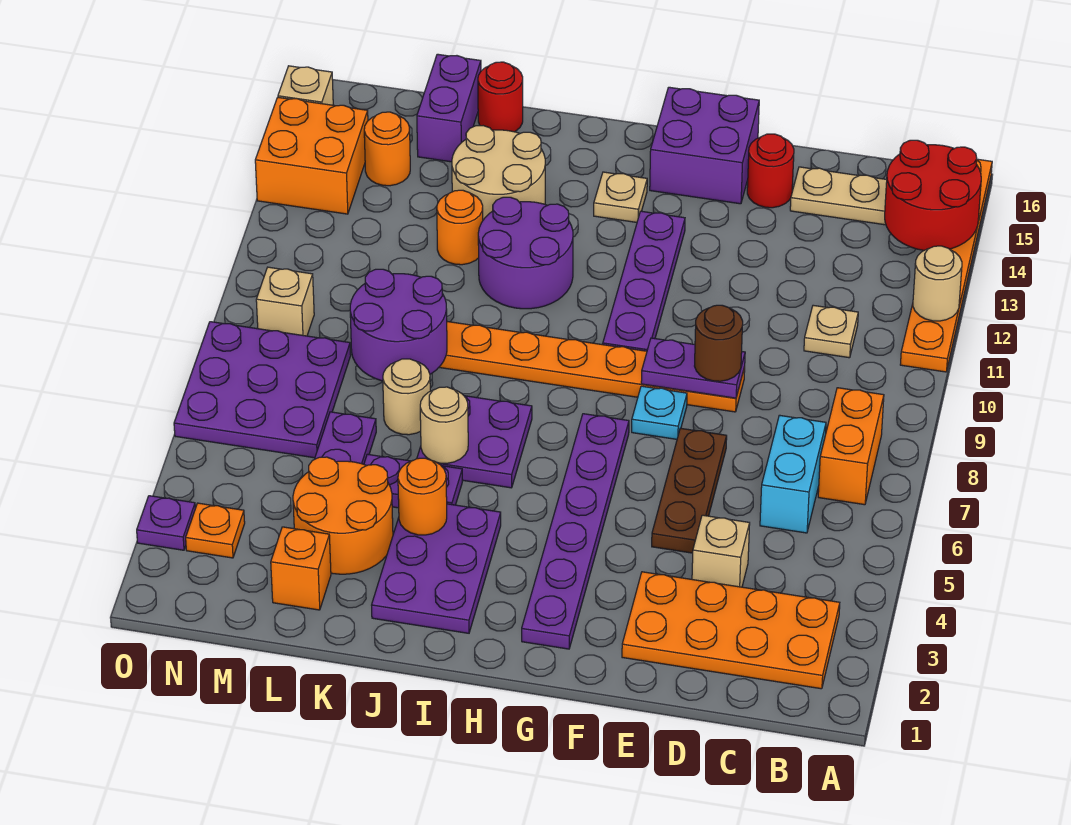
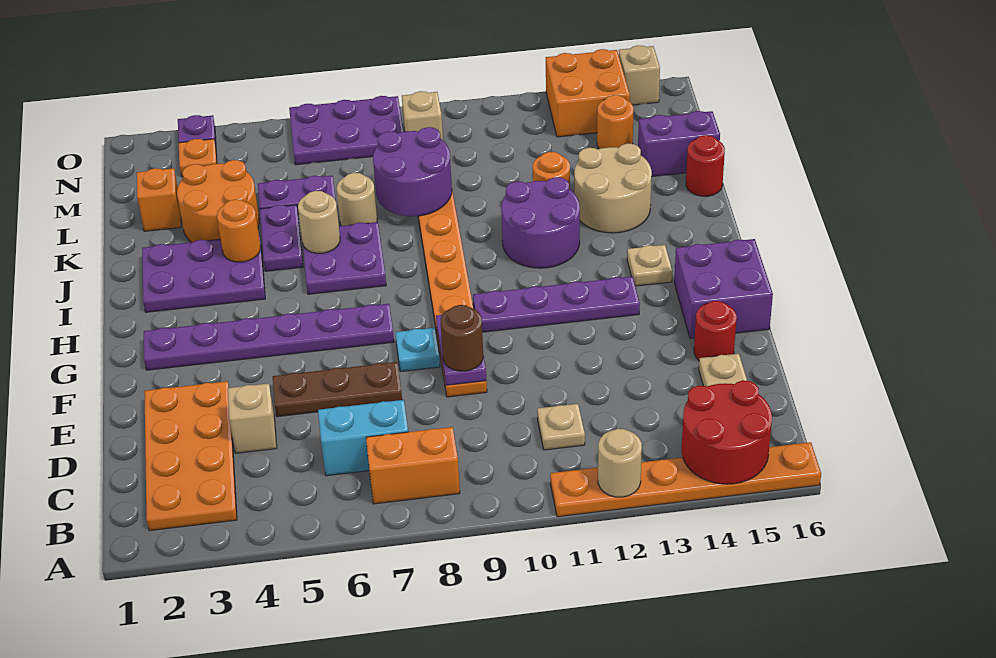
purple plate M6:O8 level 1 -> purple plate N6:O8 level 1

